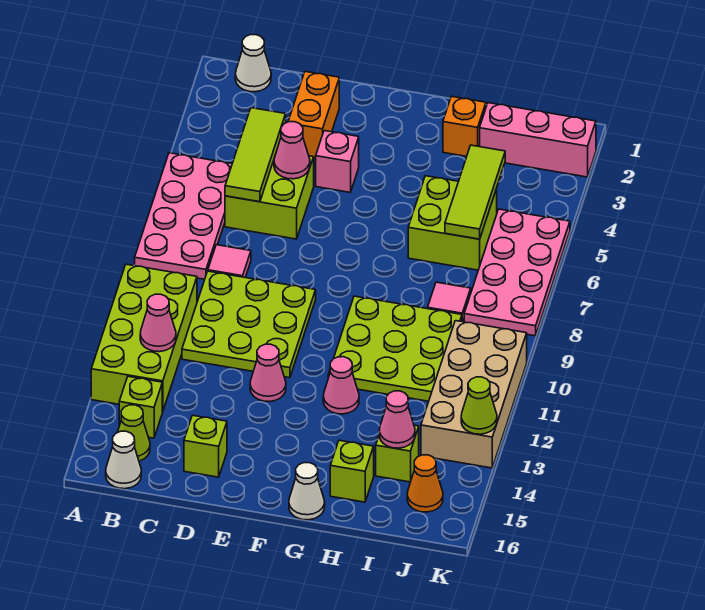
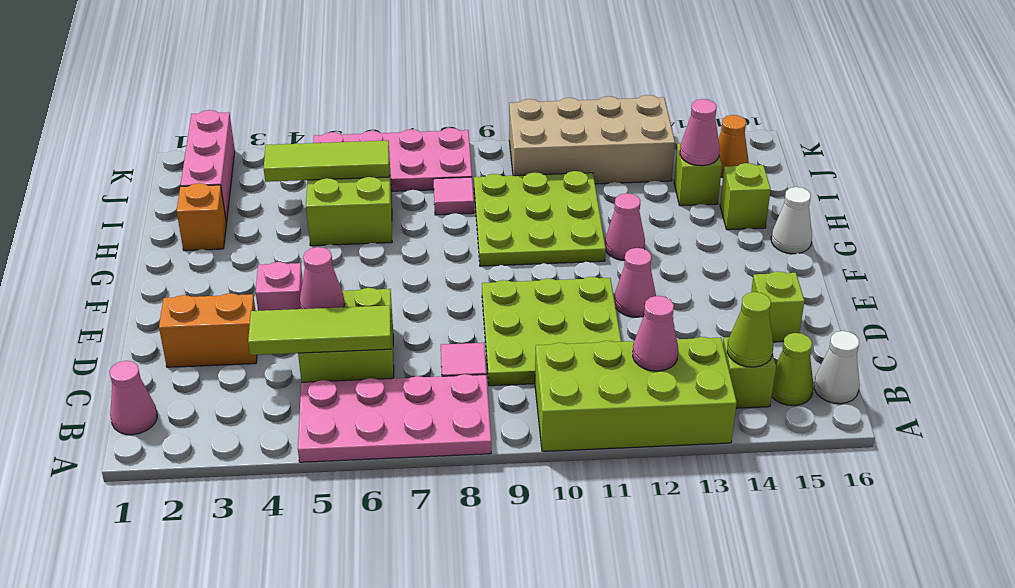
white cone B1 level 1 -> pink cone B1 level 1
lime cone K13 level 2 -> lime cone B14 level 2

